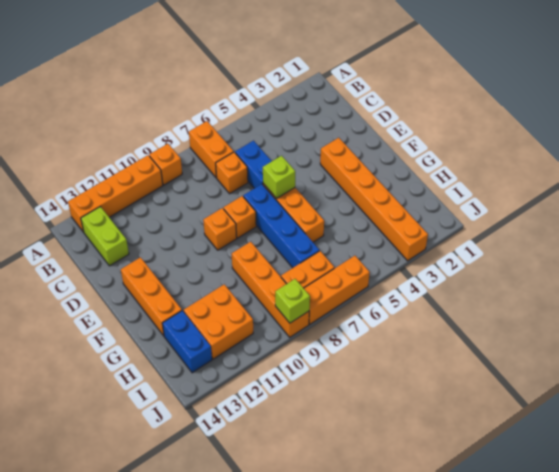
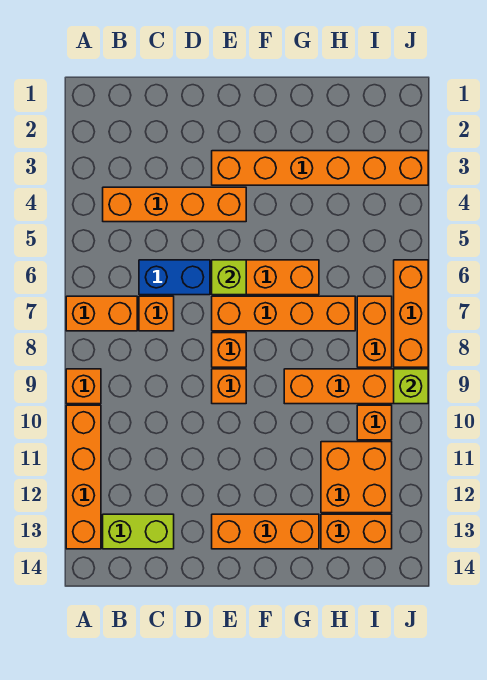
none -> orange brick B4:E4 level 1
blue brick E7:H7 level 1 -> orange brick E7:H7 level 1
blue brick H13:I13 level 1 -> orange brick H13:I13 level 1
none -> orange brick I10 level 1

